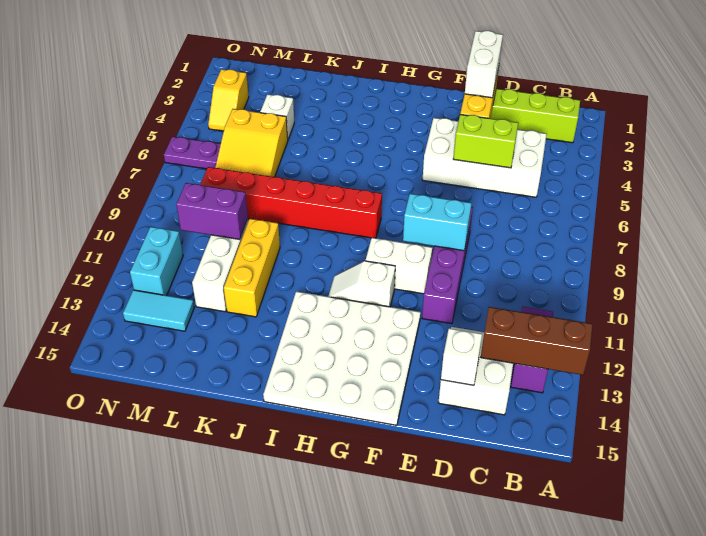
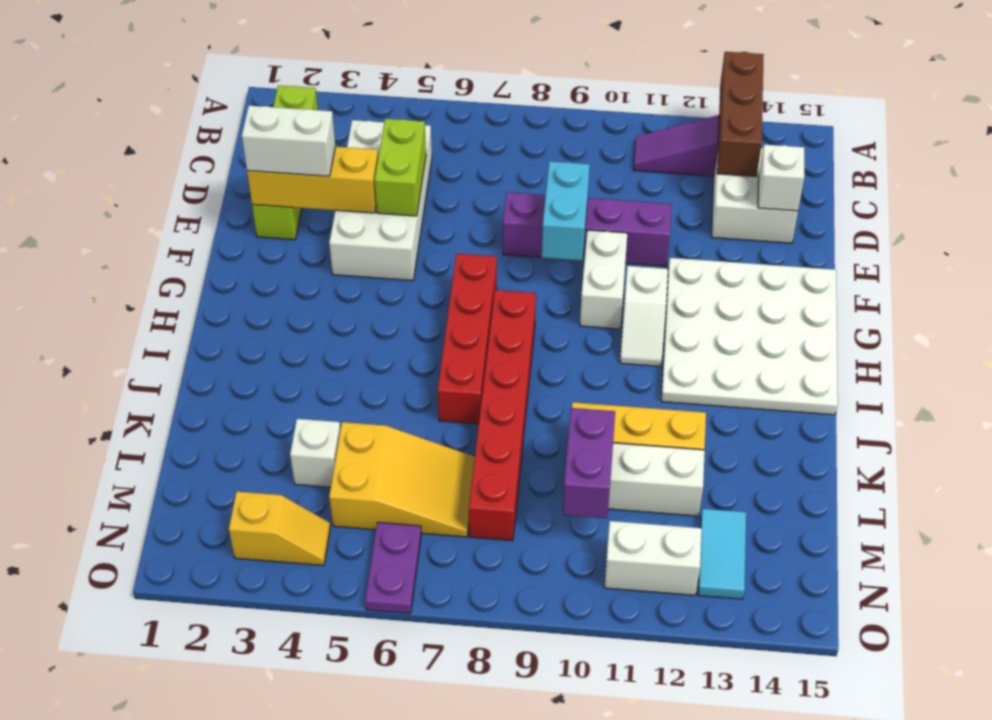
none -> red brick G7:J7 level 1
cyan brick N11:N12 level 1 -> white brick N11:N12 level 1

